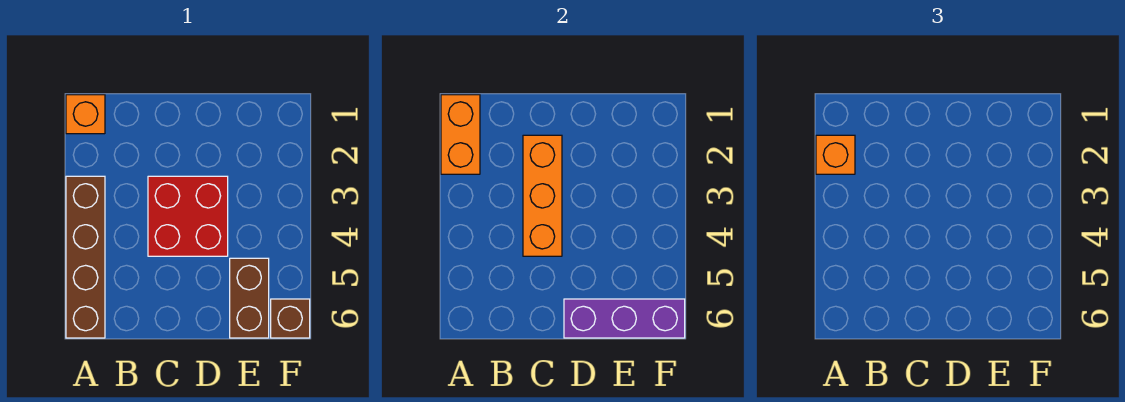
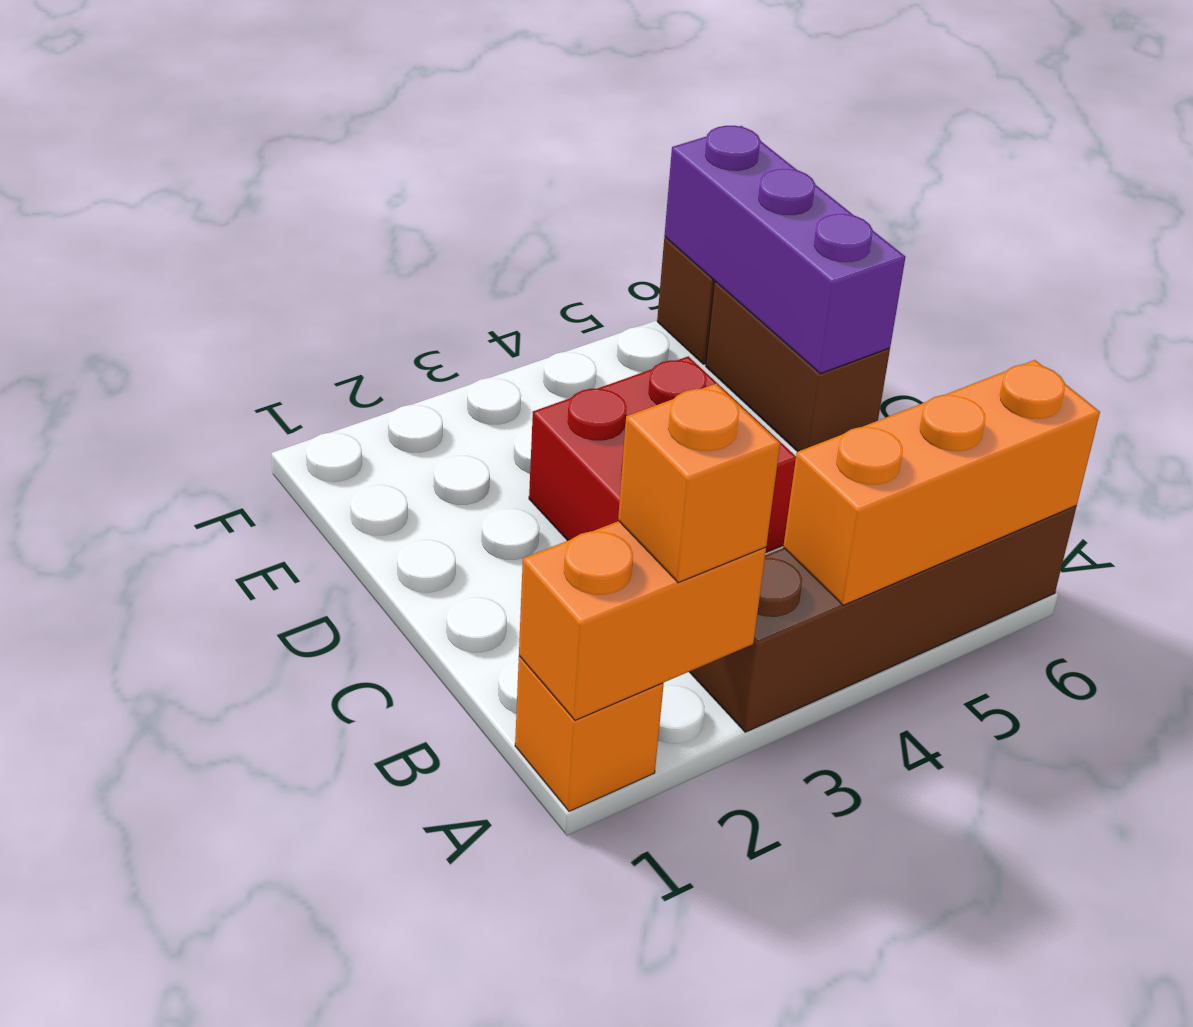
orange brick C2:C4 level 2 -> orange brick A4:A6 level 2
brown brick E5:E6 level 1 -> brown brick D6:E6 level 1

